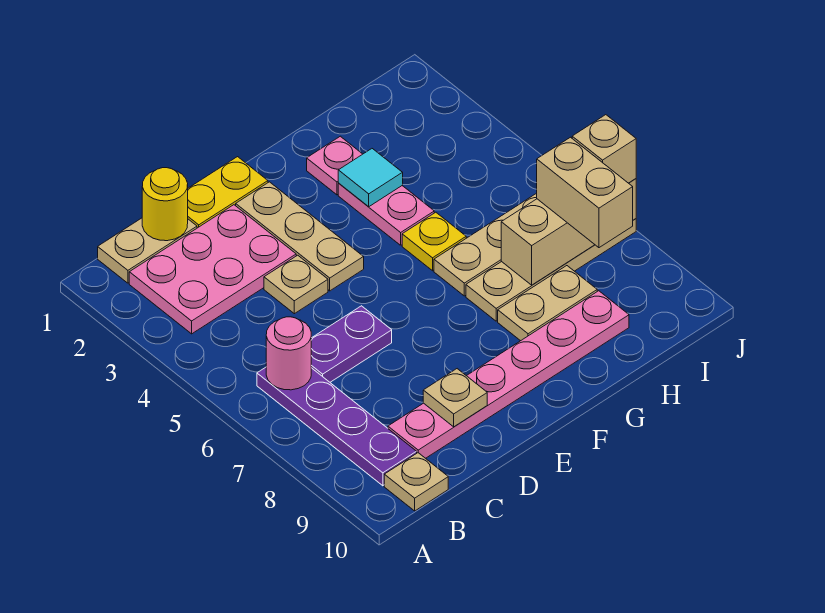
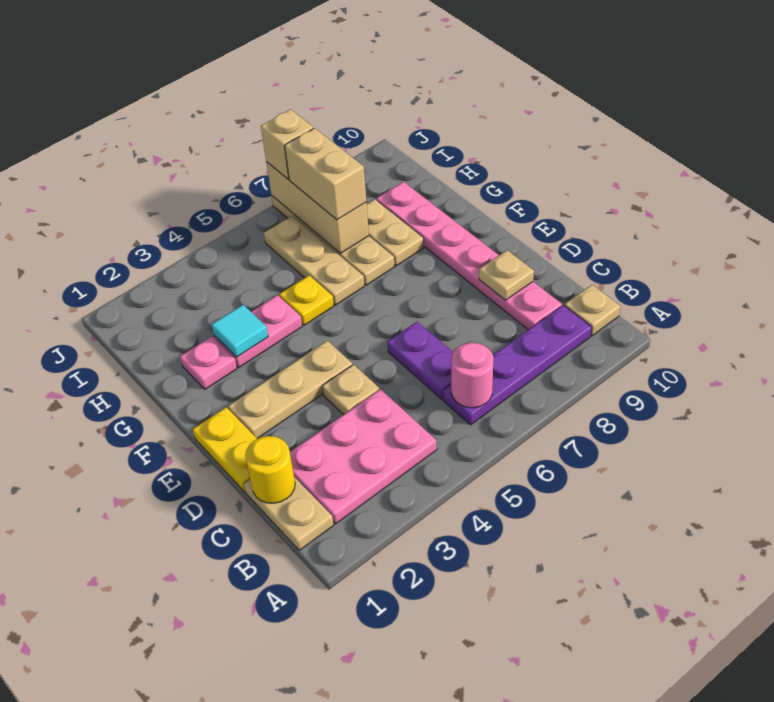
pink plate B2:D3 level 1 -> pink plate B2:C4 level 1
tan brick I7:I8 level 3 -> tan brick H7:I7 level 3

